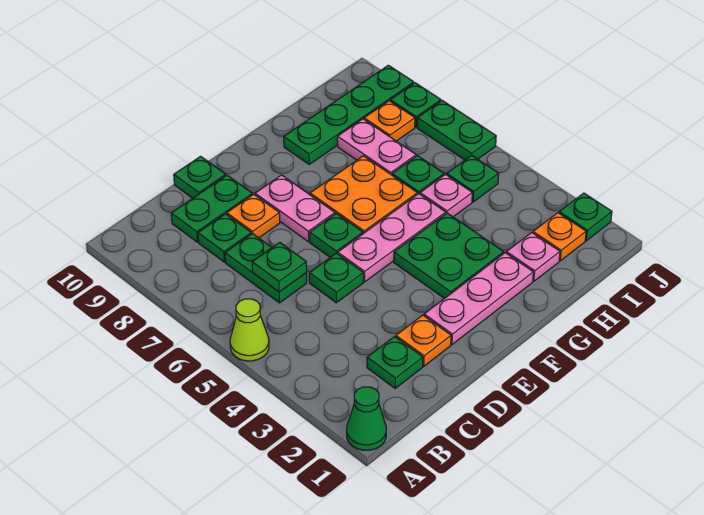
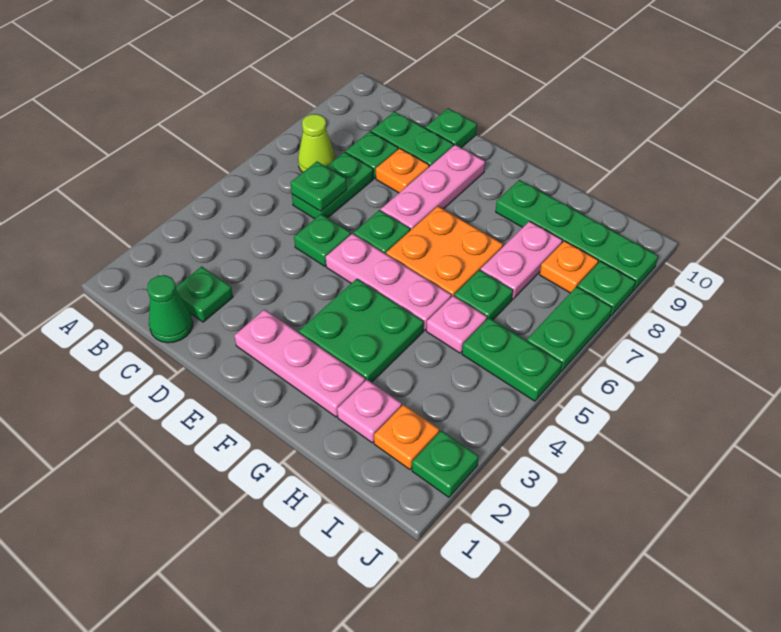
green cone A1 level 1 -> green cone C1 level 1
lime cone A5 level 1 -> lime cone B7 level 1
orange plate D2 level 1 -> none
pink plate E7:E8 level 1 -> pink plate E7:E9 level 1
green plate I5 level 1 -> green plate I5:J5 level 1

